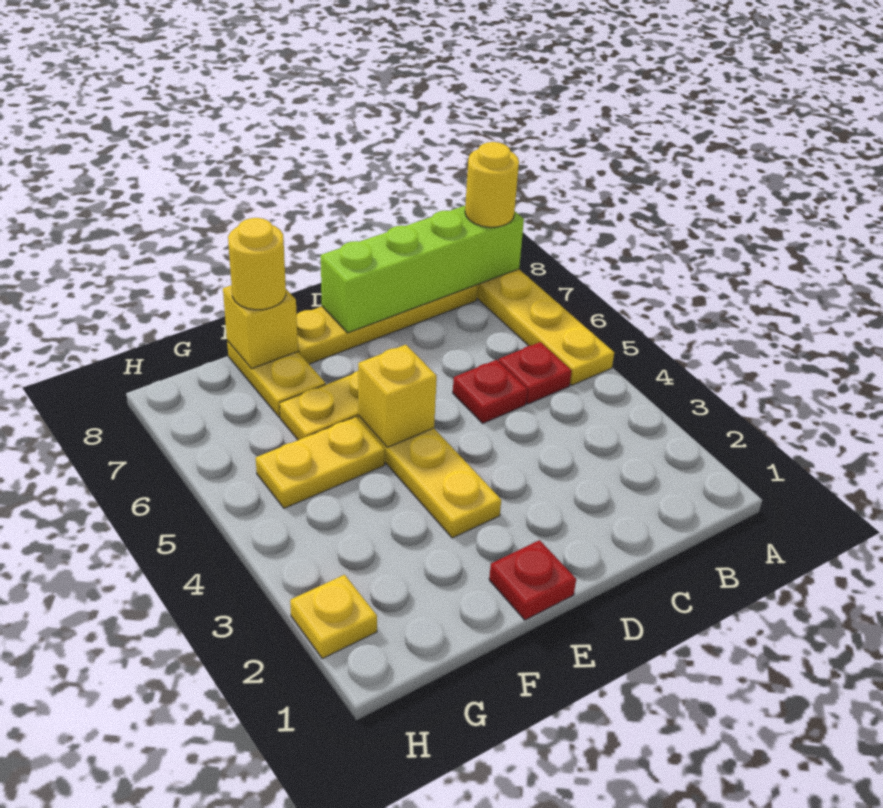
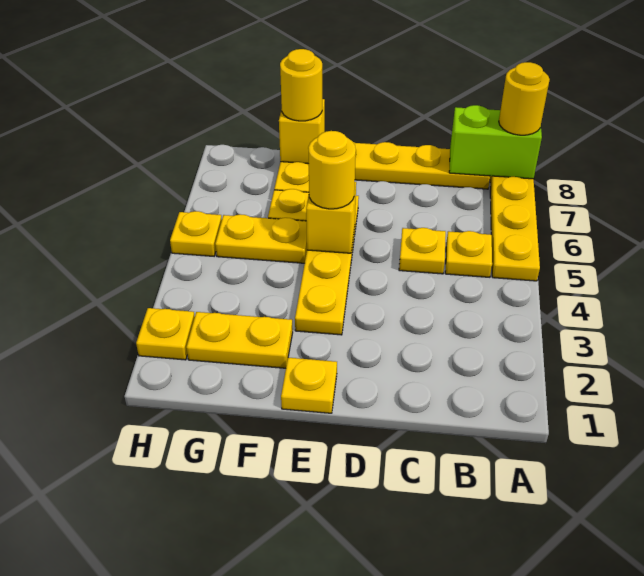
lime brick A8:D8 level 2 -> lime brick A8:B8 level 2
red plate B5 level 1 -> yellow plate B5 level 1
red plate C5 level 1 -> yellow plate C5 level 1
red plate E1 level 1 -> yellow plate E1 level 1
none -> yellow round brick E5 level 3
none -> yellow plate F2:G2 level 1
none -> yellow plate H5 level 1

